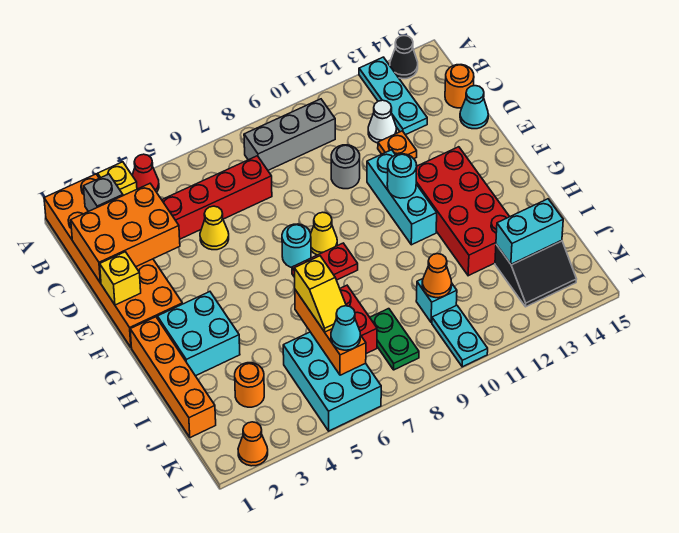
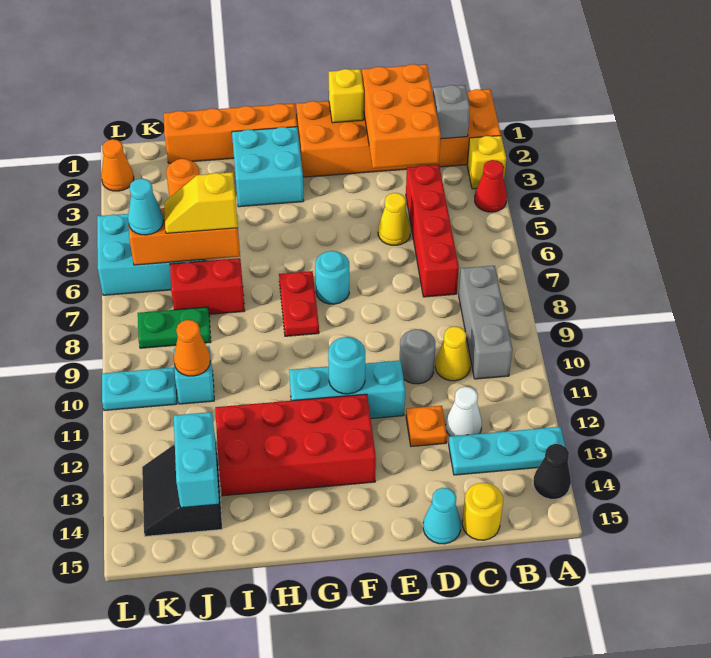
orange round brick C15 level 1 -> yellow round brick C15 level 1
yellow cone F8 level 1 -> yellow cone C10 level 1

